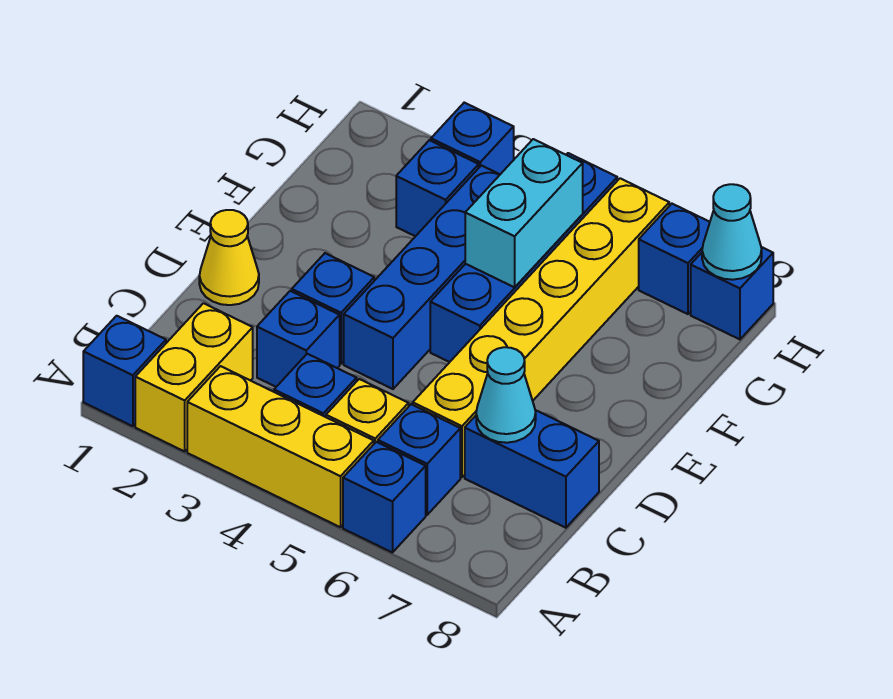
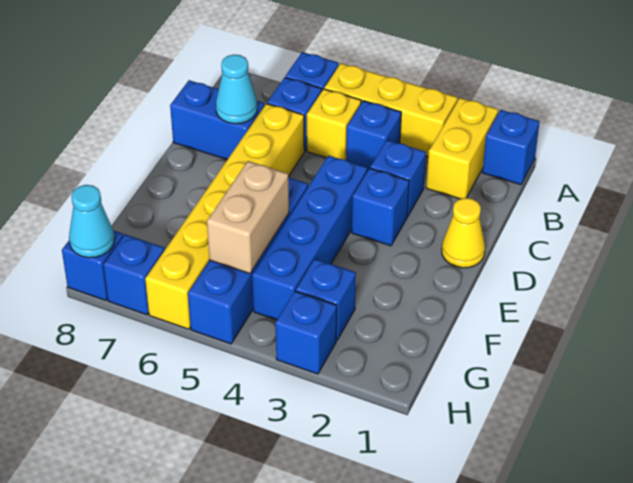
cyan brick F5:G5 level 2 -> tan brick F5:G5 level 2

